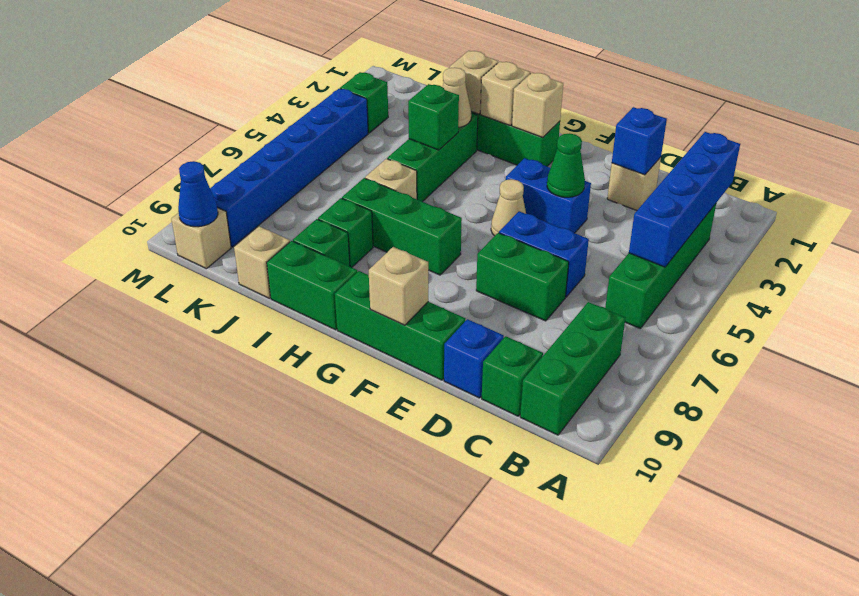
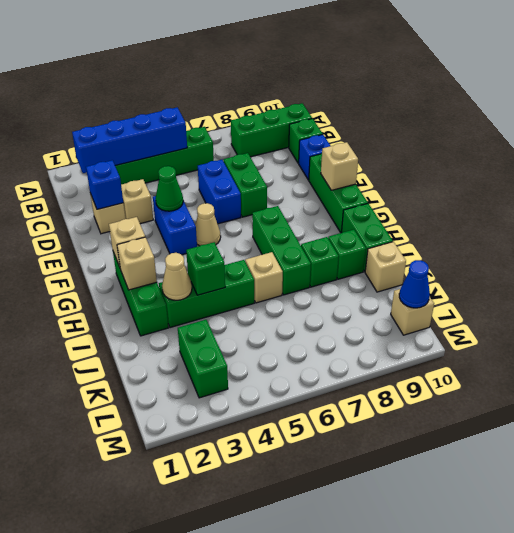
tan brick I2 level 2 -> tan brick D3 level 1
green brick L3 level 1 -> green brick K3:L3 level 1
blue brick L4:L9 level 1 -> none

